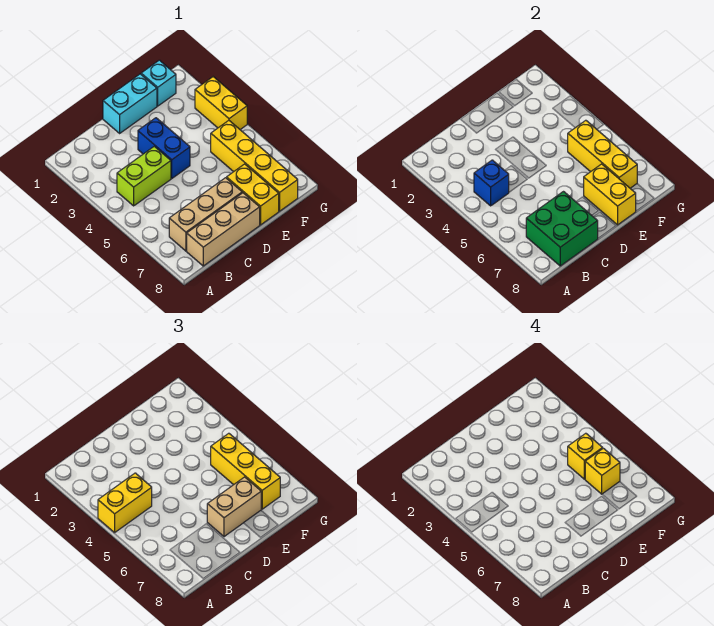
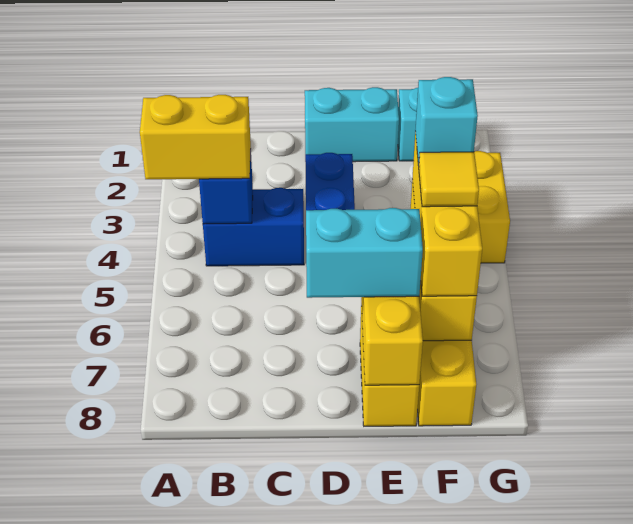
lime brick B4:C4 level 1 -> blue brick B4:C4 level 1
tan brick B7:D7 level 1 -> none
green brick B7:C8 level 2 -> none
tan brick B8:D8 level 1 -> none
tan brick D7:E7 level 3 -> cyan brick D7:E7 level 3
yellow brick F5 level 4 -> cyan brick F5 level 4
yellow brick F6 level 4 -> yellow tile F6 level 4

